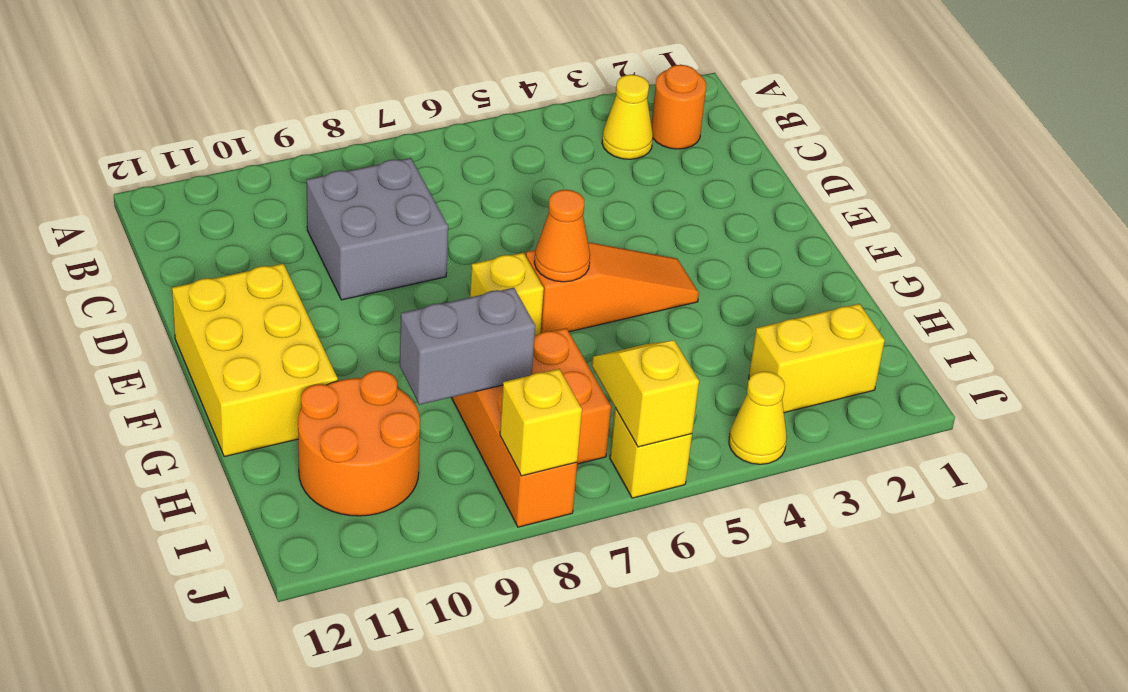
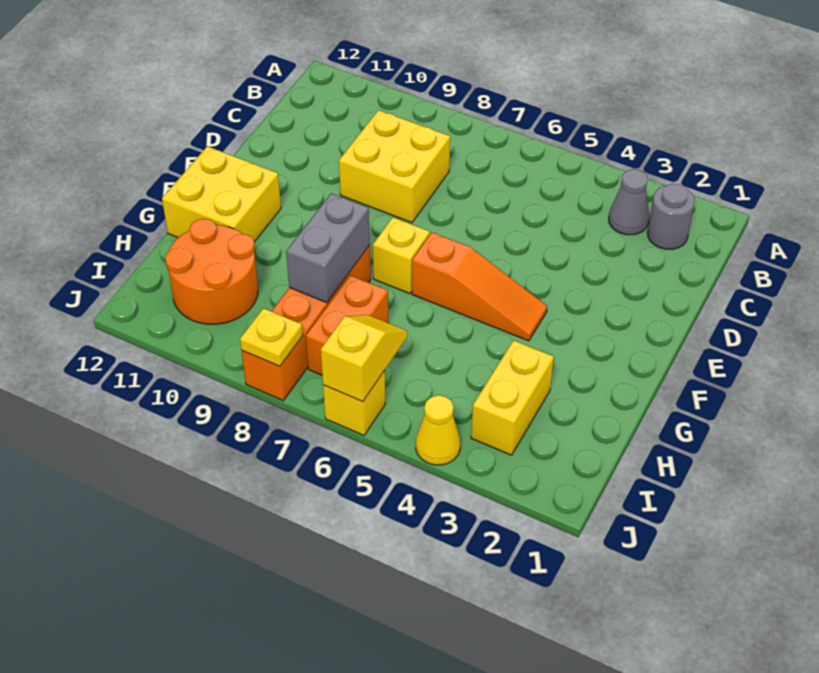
orange round brick B2 level 1 -> grey round brick B2 level 1
yellow cone B3 level 1 -> grey cone B3 level 1
grey brick C8:D9 level 1 -> yellow brick C8:D9 level 1
yellow brick E11:G12 level 1 -> yellow brick F11:G12 level 1
orange cone F6 level 2 -> none
grey brick H8:H9 level 2 -> grey brick G8:H8 level 2
yellow brick I2:I3 level 1 -> yellow brick H3:I3 level 1
yellow brick J8 level 2 -> yellow plate J8 level 2

